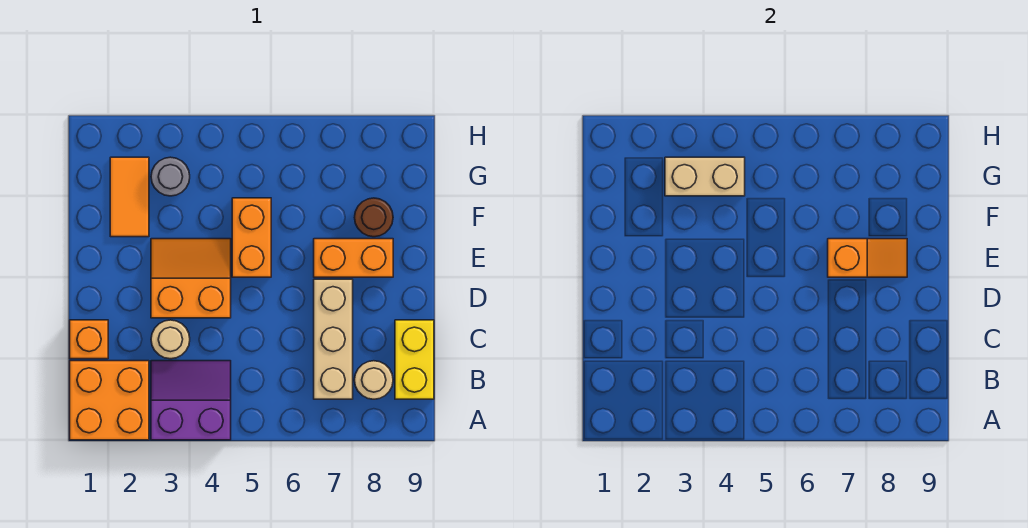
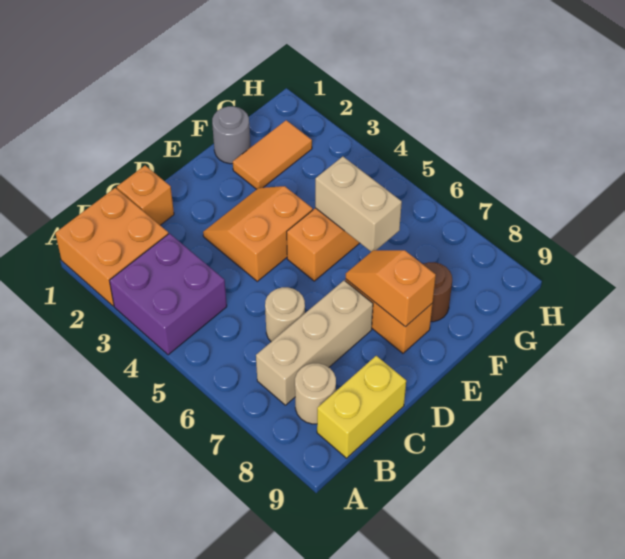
purple slope A3:B4 level 1 top A -> purple brick A3:B4 level 1
tan round brick C3 level 1 -> tan round brick C6 level 1
orange slope D3:E4 level 1 top D -> orange slope D3:E4 level 1 top 4
orange slope E7:E8 level 2 top 7 -> orange slope E7:E8 level 2 top 8
grey round brick G3 level 1 -> grey round brick F1 level 1
tan brick G3:G4 level 2 -> tan brick F5:F6 level 2

